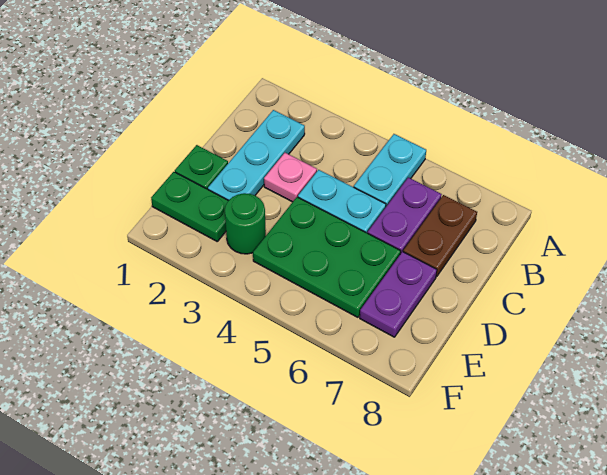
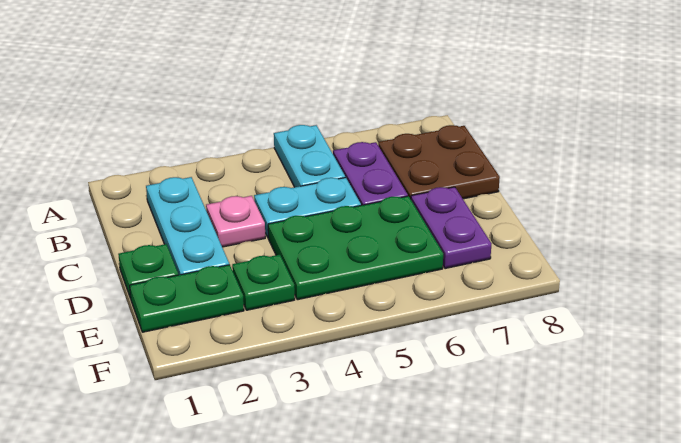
brown plate B7:C7 level 1 -> brown plate B7:C8 level 1
green round brick E3 level 1 -> green plate E3 level 1

